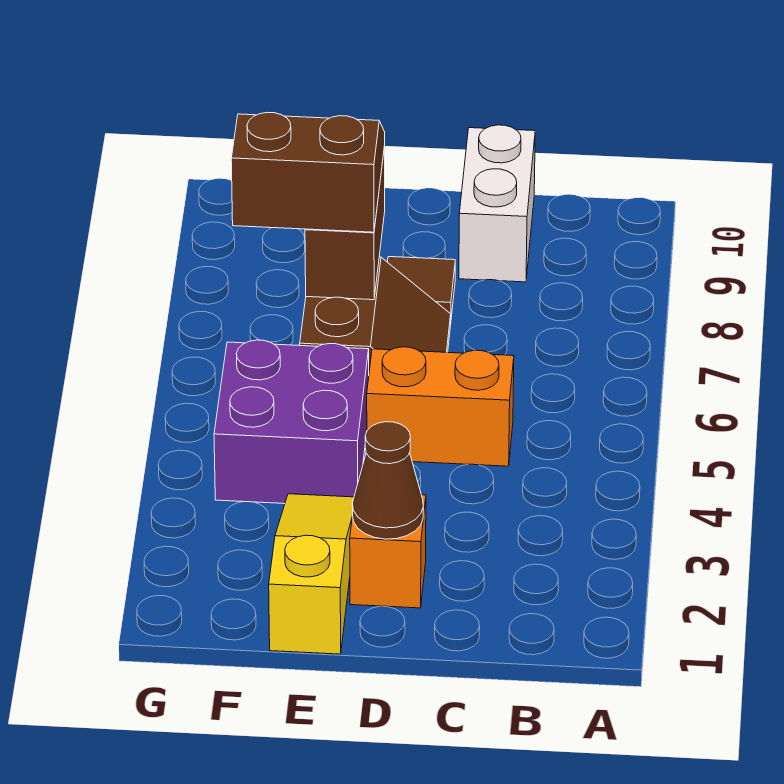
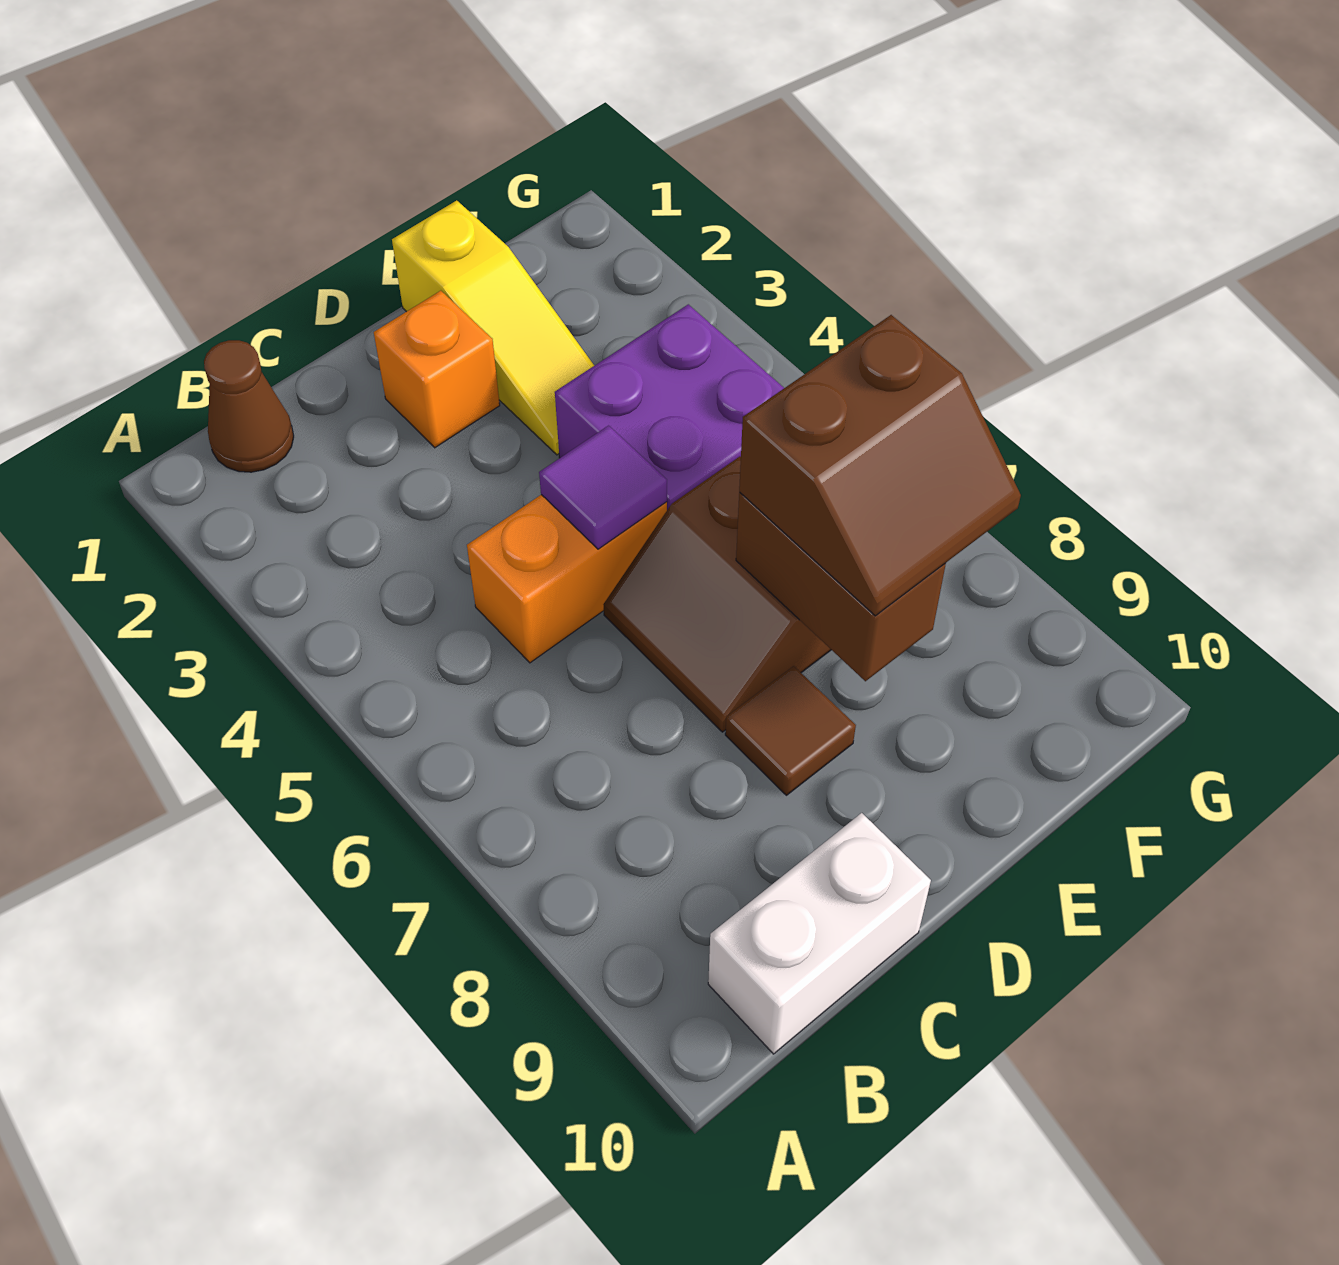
white brick C9:C10 level 1 -> white brick B10:C10 level 1
brown cone D2 level 2 -> brown cone B1 level 1
none -> purple tile D5 level 2

